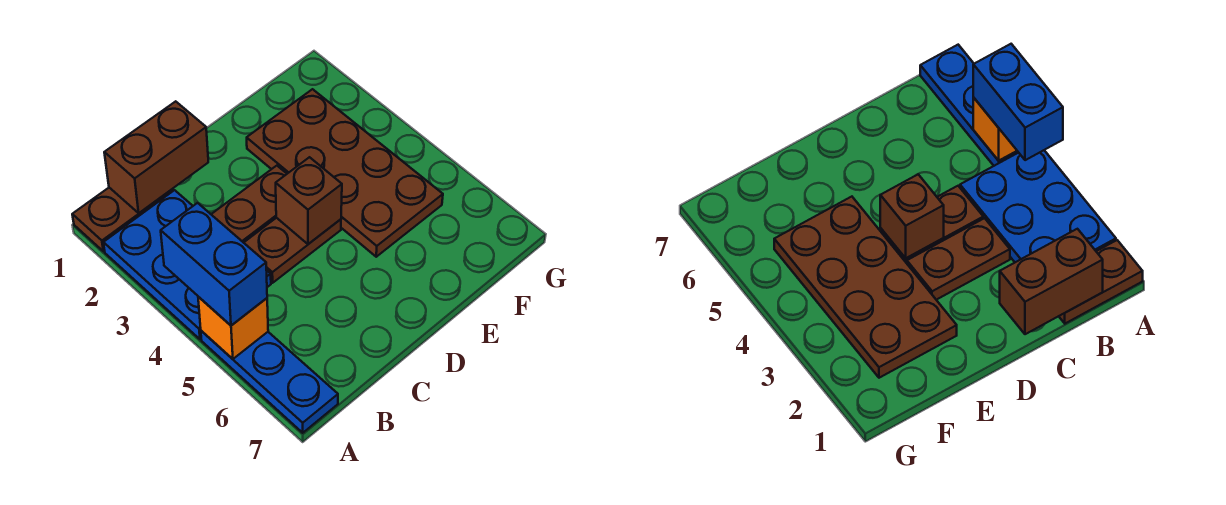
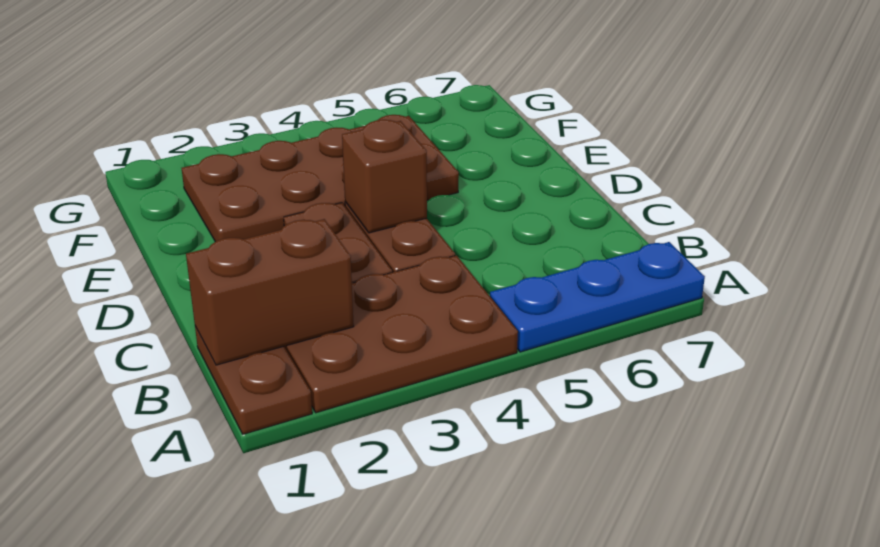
blue plate A2:B4 level 1 -> brown plate A2:B4 level 1
blue brick A4:A5 level 3 -> none
orange brick A5 level 2 -> none
brown brick B1:C1 level 2 -> brown brick B1:B2 level 2

